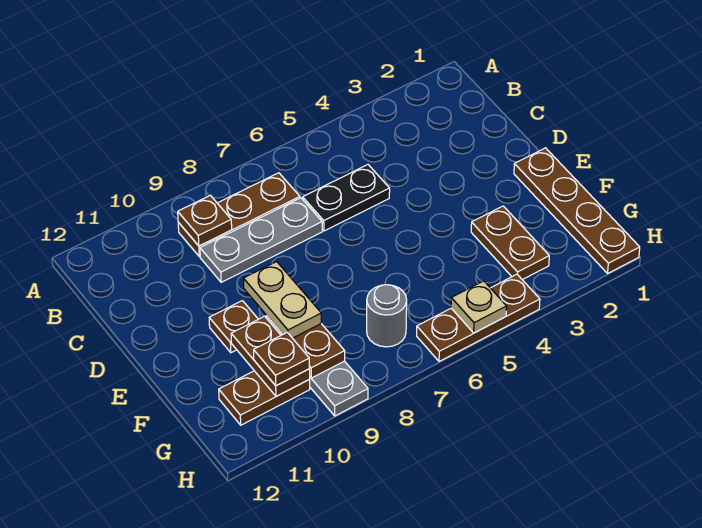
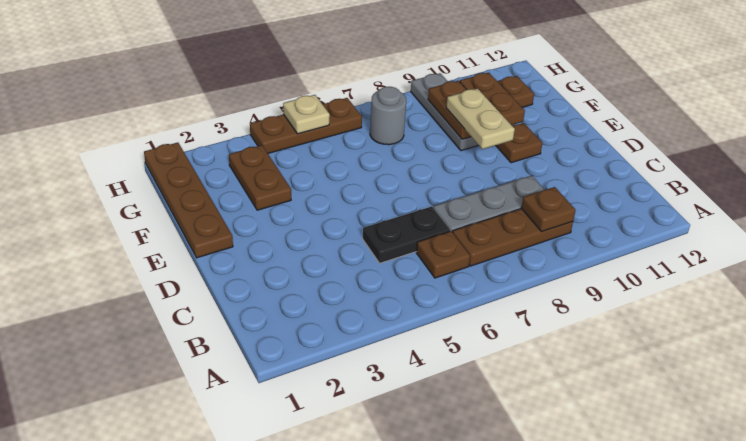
brown plate G10 level 3 -> brown plate B6 level 1

